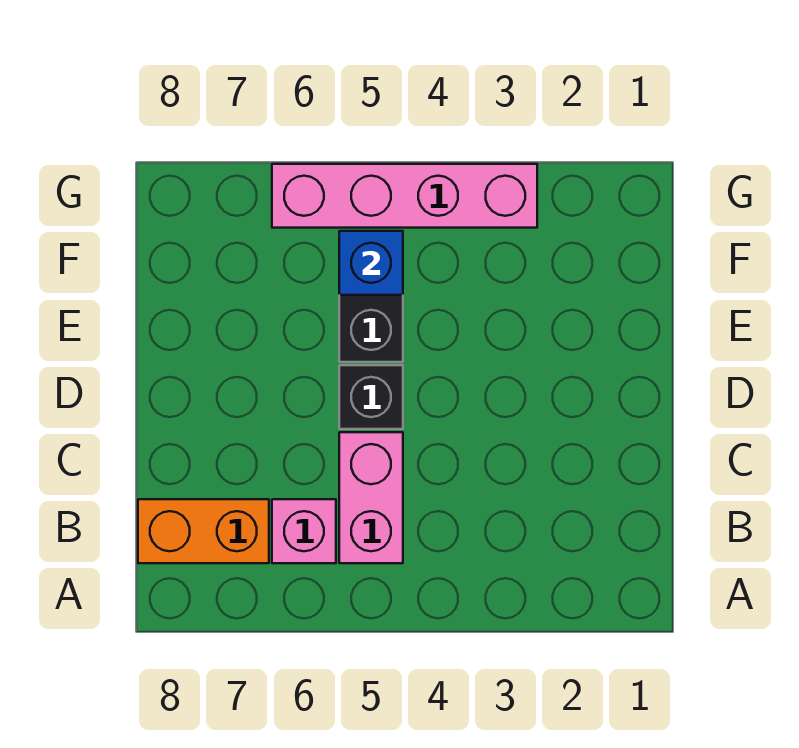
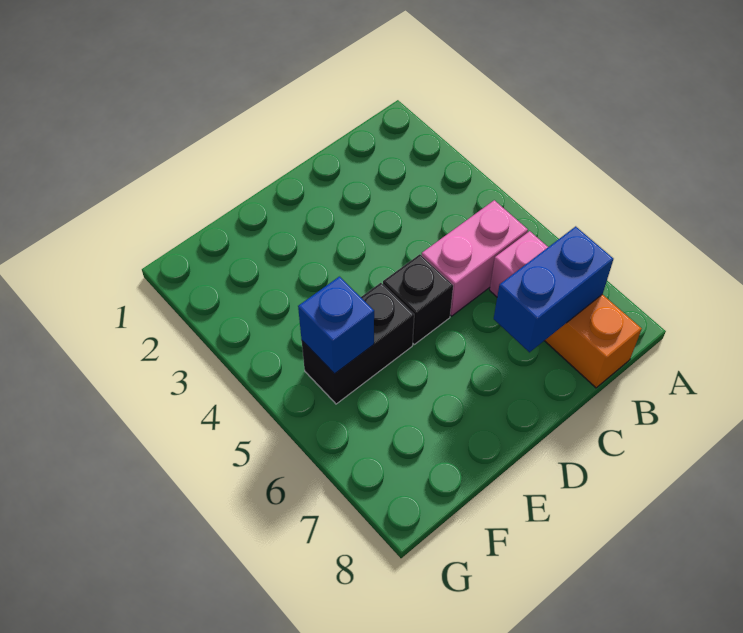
none -> blue brick B7:C7 level 2
pink brick G3:G6 level 1 -> none

